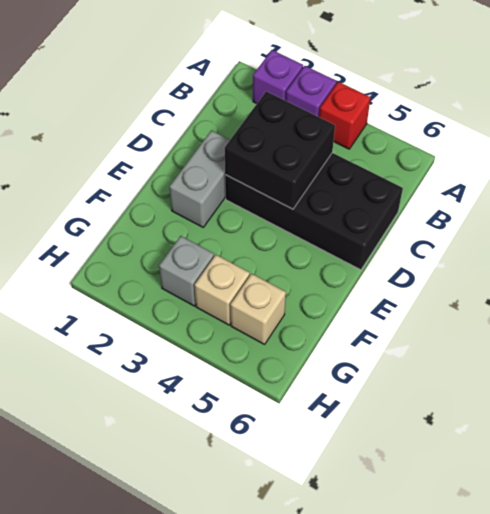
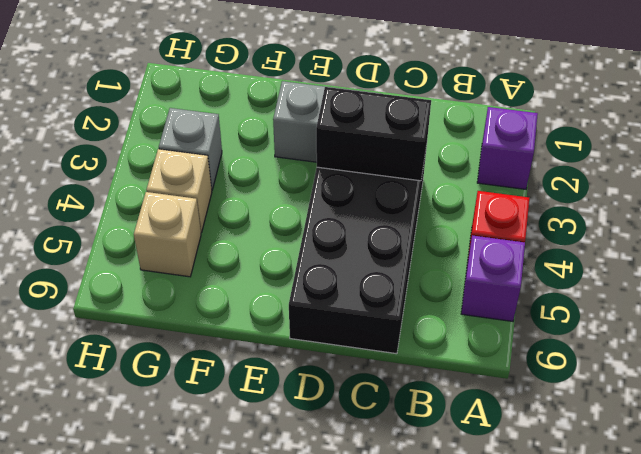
purple brick A3 level 1 -> purple brick A5 level 1
black brick C3:D4 level 2 -> black brick C3:D3 level 2

